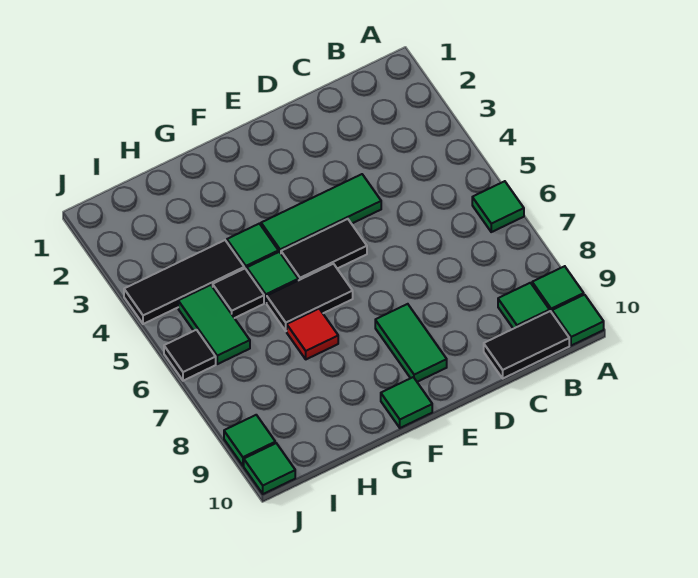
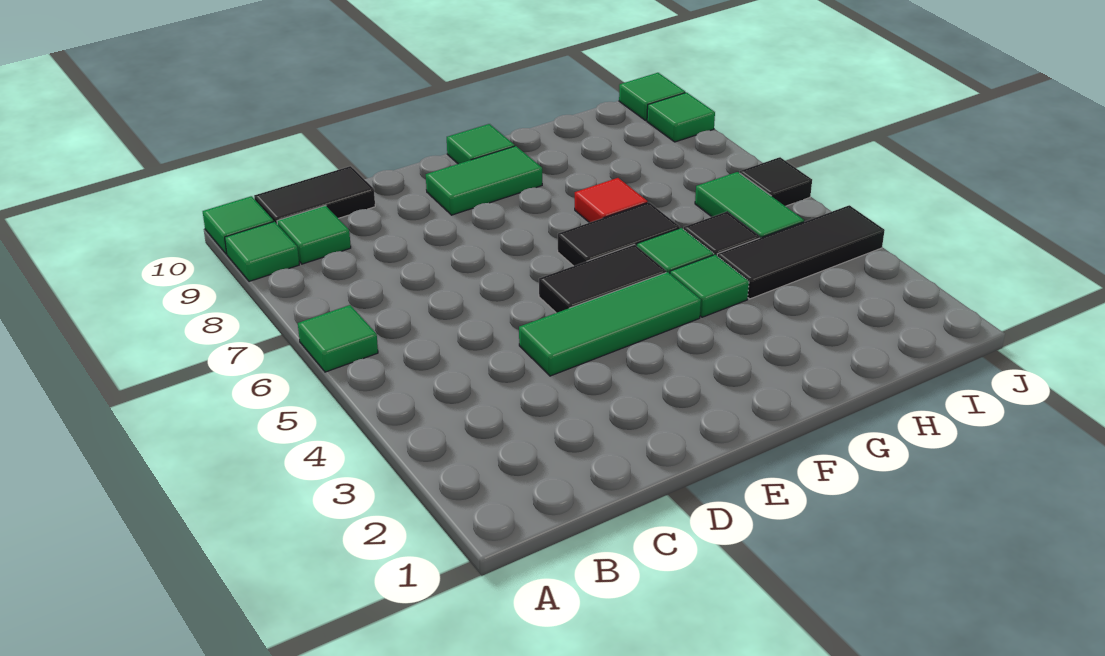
green tile E8:E9 level 1 -> green tile E9:F9 level 1

